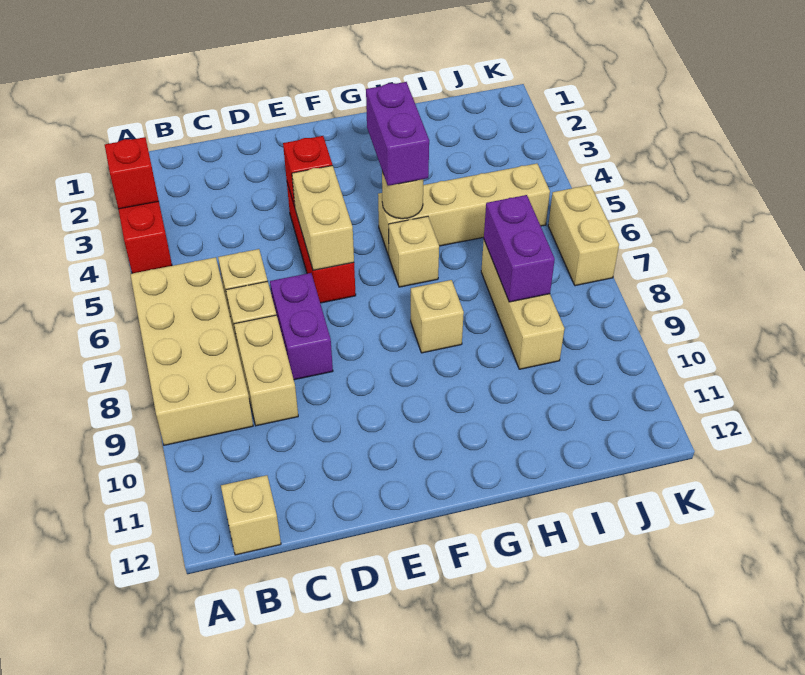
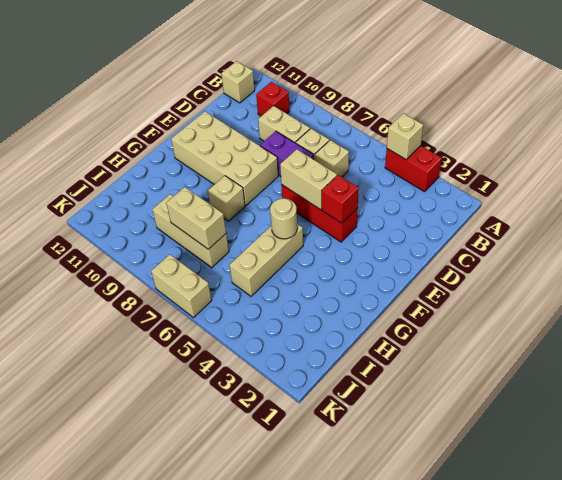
red brick A3 level 2 -> red brick B10 level 1
tan brick A6:B9 level 1 -> tan brick E8:F11 level 1
purple brick G4:G5 level 3 -> none
tan brick G5:J5 level 1 -> tan brick G5:I5 level 1
tan brick G6 level 1 -> tan brick A4 level 2
purple brick I7:I8 level 2 -> tan brick I7:I8 level 2

